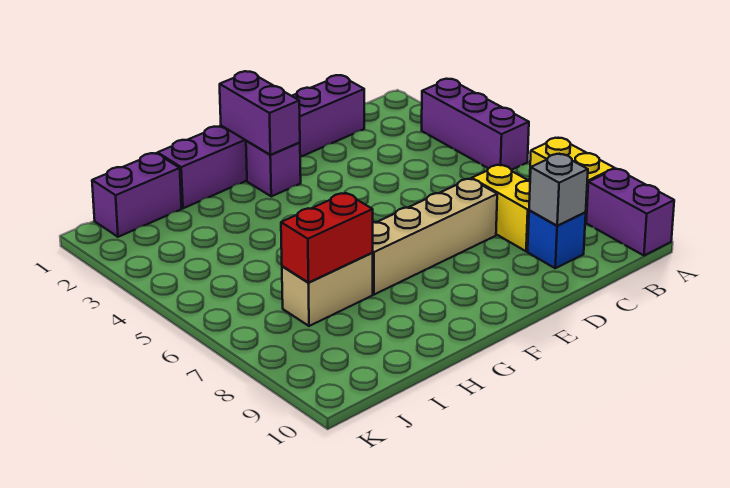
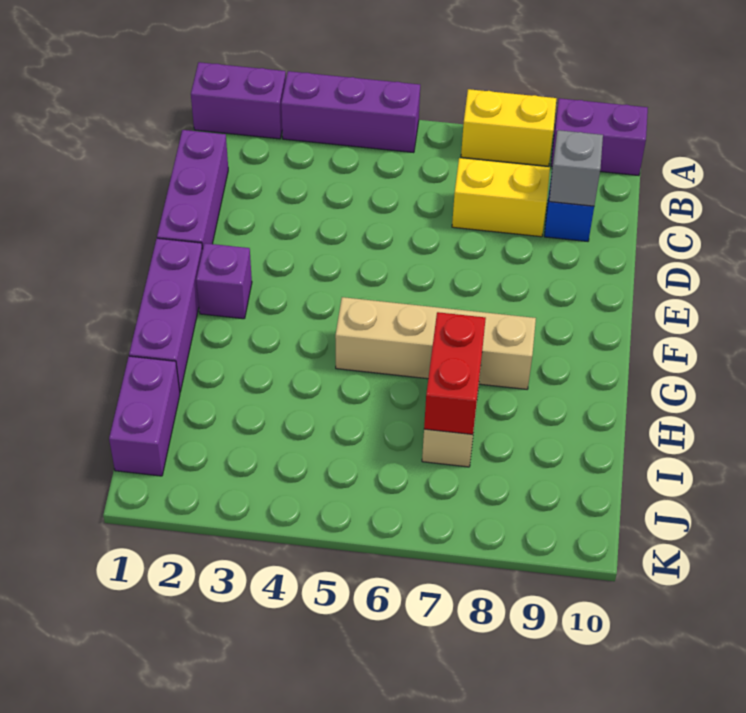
tan brick D7:G7 level 1 -> tan brick G5:G8 level 1
purple brick F1:F2 level 2 -> purple brick A1:A2 level 1

